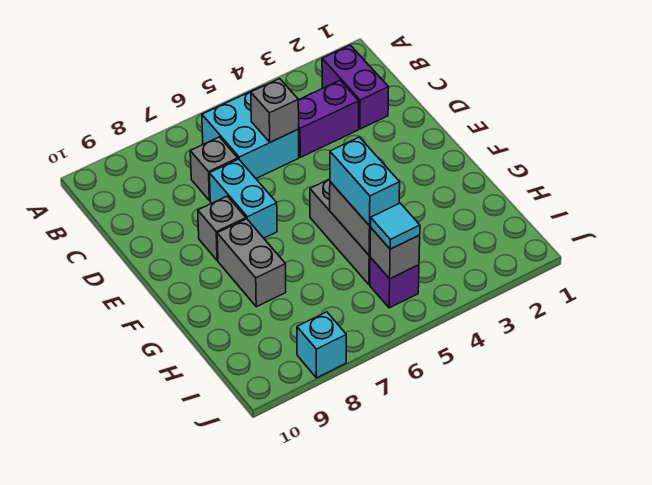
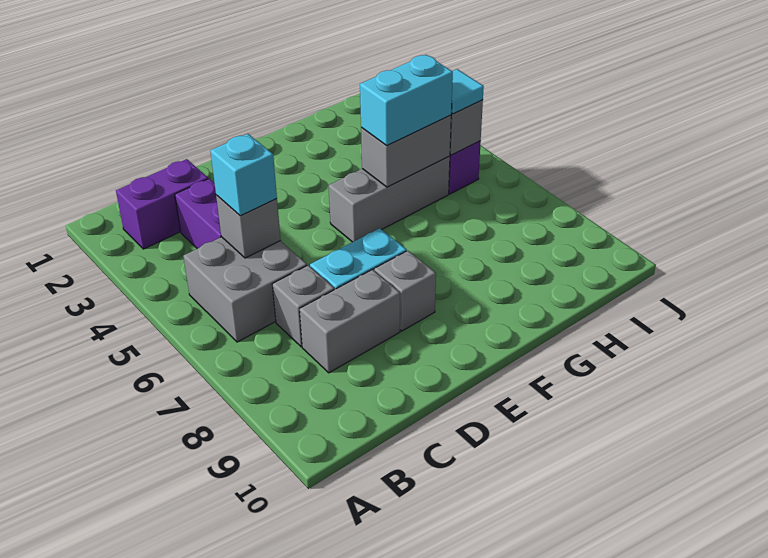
cyan brick B5:C6 level 1 -> grey brick B5:C6 level 1
grey brick F8:G8 level 1 -> grey brick C8:D8 level 1
cyan brick J8 level 1 -> cyan brick C5 level 3

